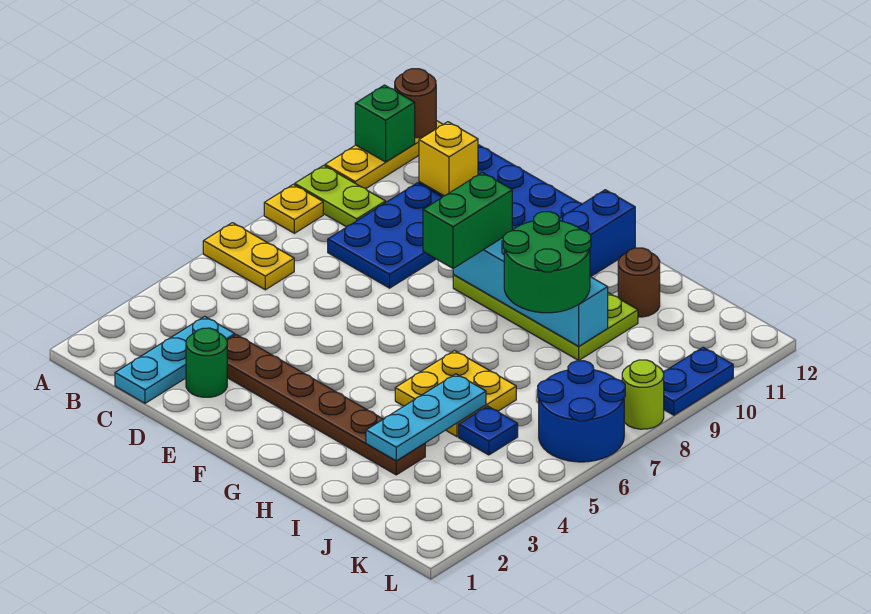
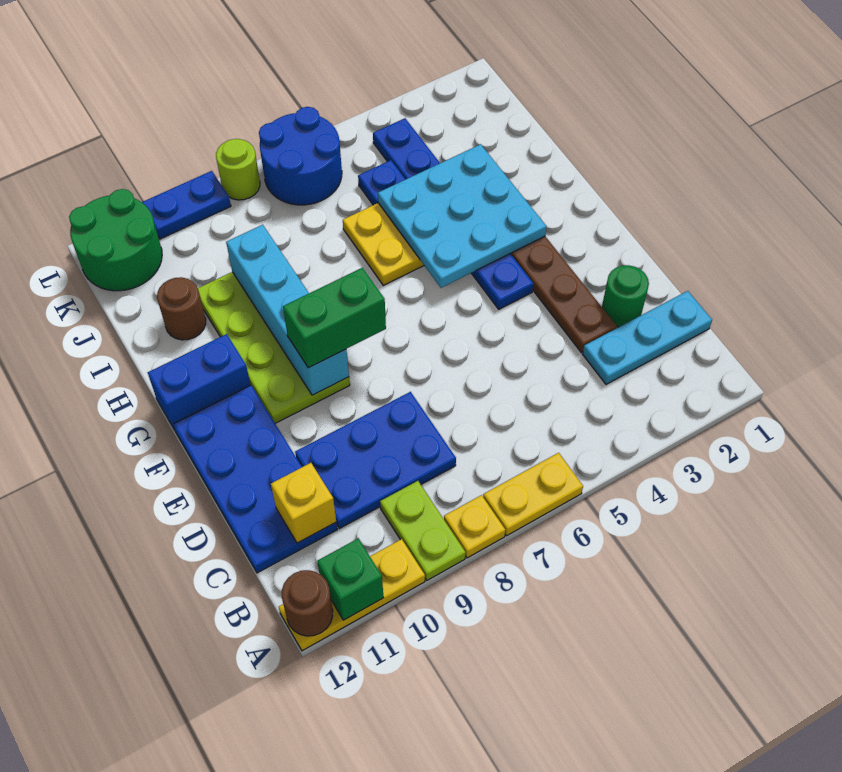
yellow plate A6:B6 level 1 -> yellow plate A6:A7 level 1
none -> blue plate F4:K4 level 1
green round brick H8:I9 level 3 -> green round brick K11:L12 level 1
cyan plate I3:I5 level 2 -> cyan plate G3:I5 level 2

